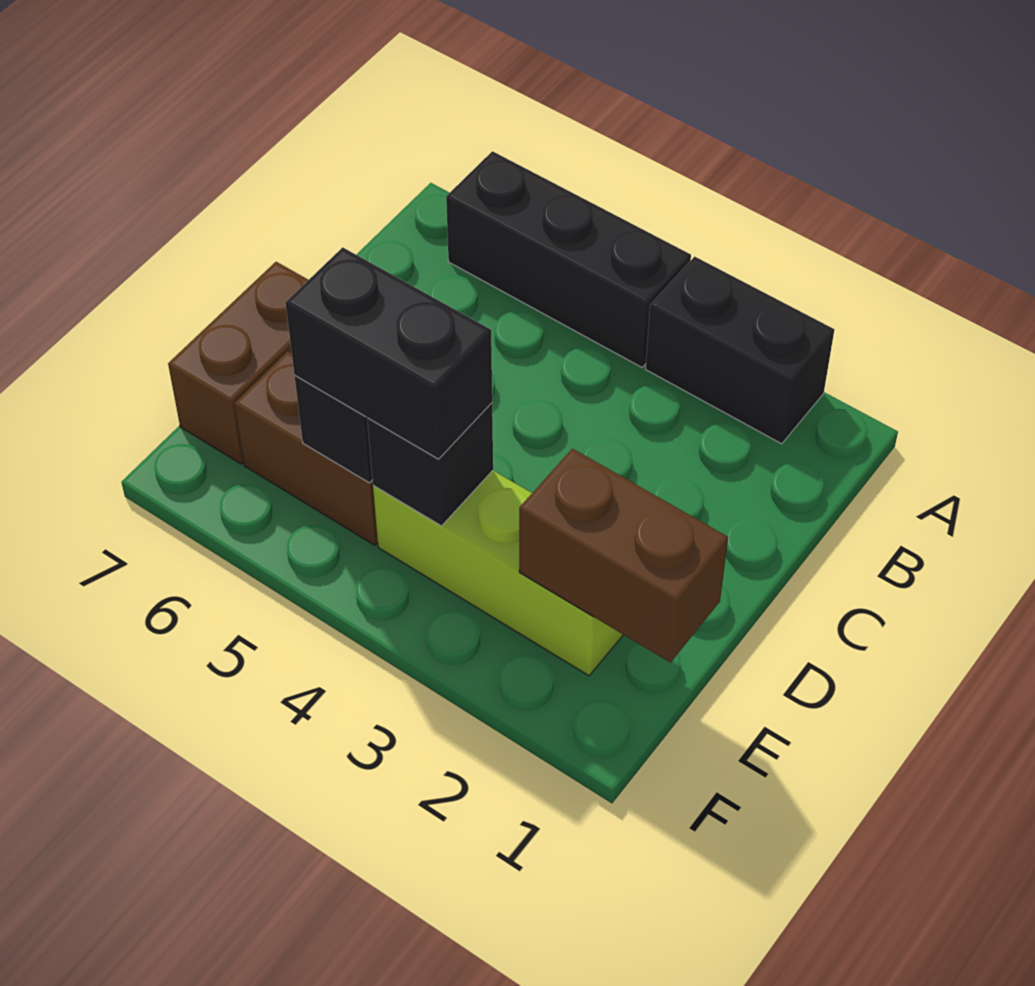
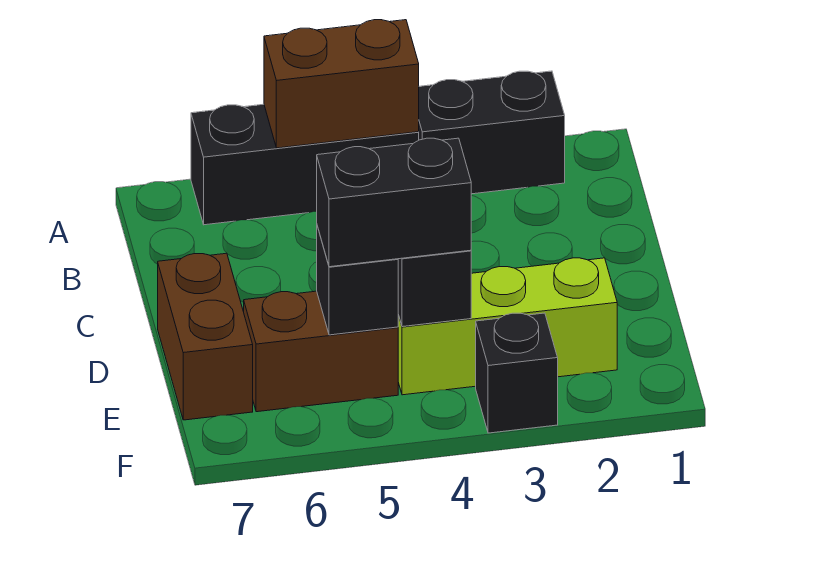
brown brick E1:E2 level 2 -> brown brick A4:A5 level 2
none -> black brick F3 level 1

